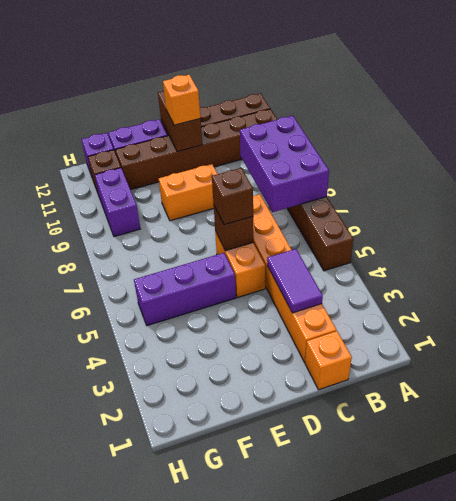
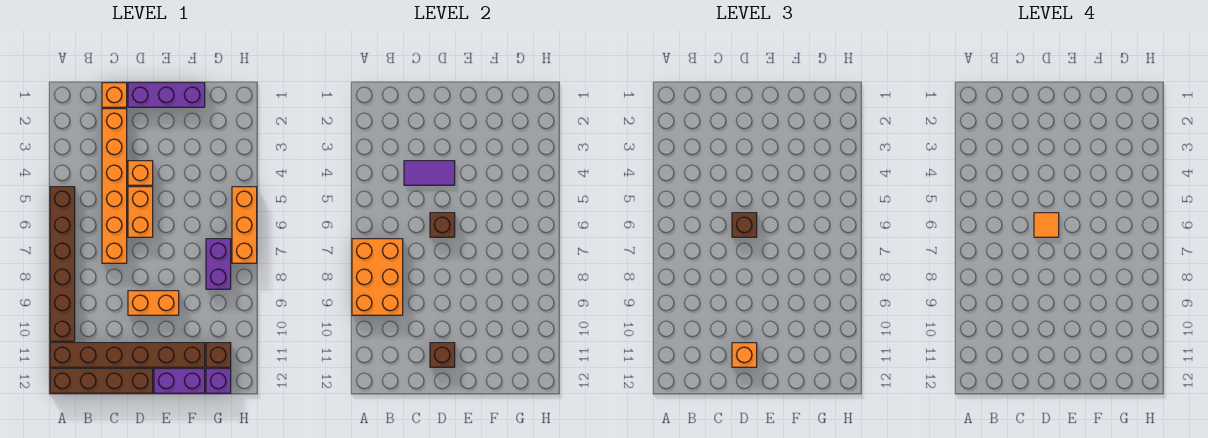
purple brick A7:B9 level 2 -> orange brick A7:B9 level 2
purple tile C3:C4 level 2 -> purple tile C4:D4 level 2
none -> orange brick D4 level 1
none -> orange tile D6 level 4
brown brick D11:D12 level 2 -> brown brick D11 level 2
purple brick E5:G5 level 1 -> purple brick D1:F1 level 1
purple brick G9:G10 level 1 -> purple brick G7:G8 level 1
none -> orange brick H5:H7 level 1

